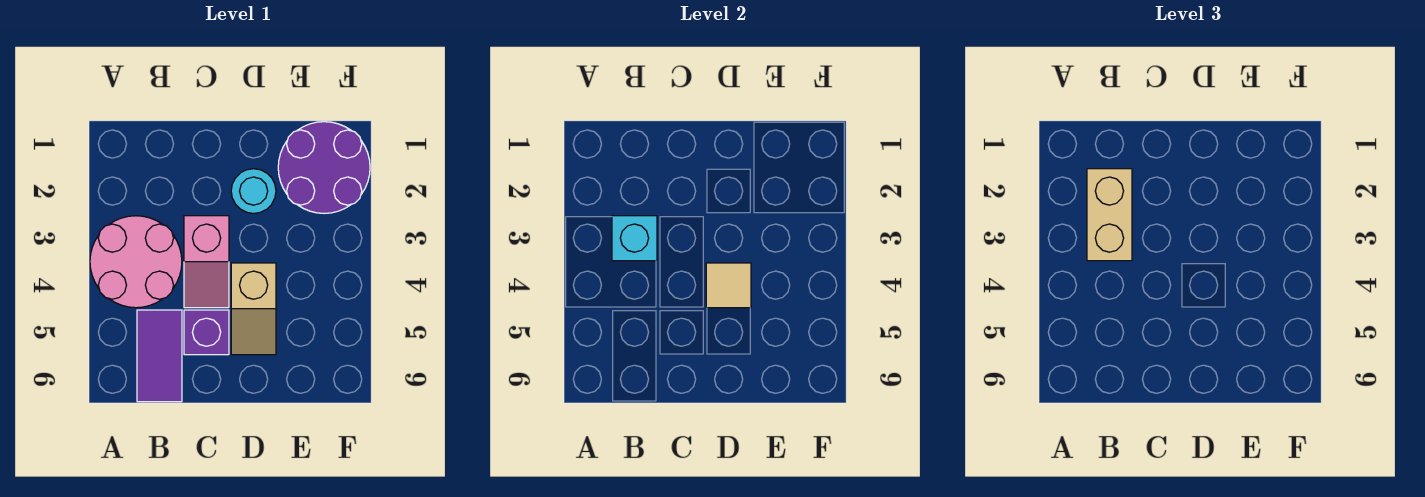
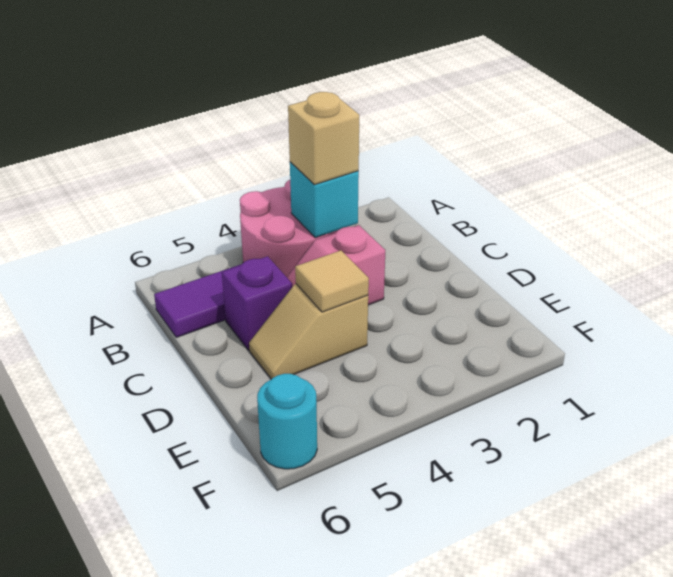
tan brick B2:B3 level 3 -> tan brick B3 level 3
cyan round brick D2 level 1 -> cyan round brick F6 level 1
purple round brick E1:F2 level 1 -> none

